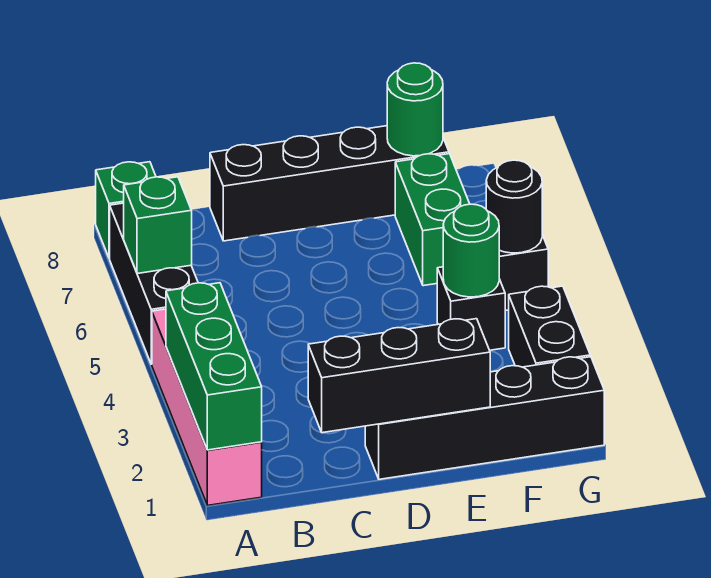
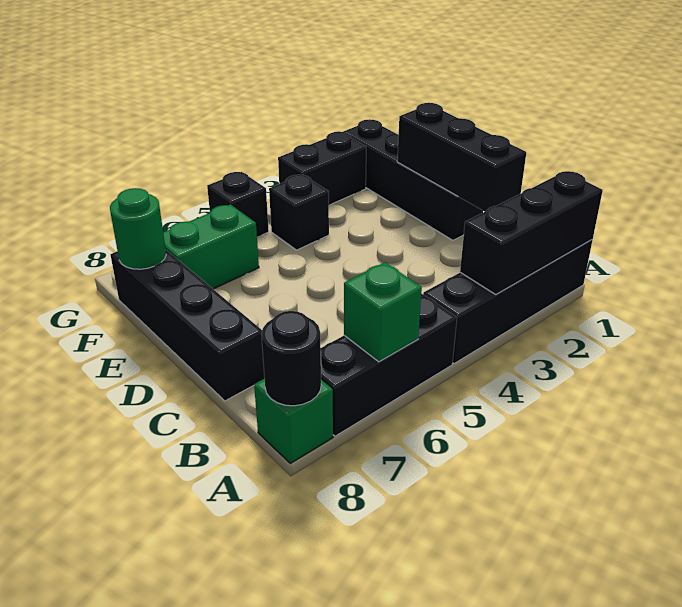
pink brick A1:A4 level 1 -> black brick A1:A4 level 1
green brick A1:A3 level 2 -> black brick A1:A3 level 2
green round brick F4 level 2 -> none
black round brick G5 level 2 -> black round brick A8 level 2

